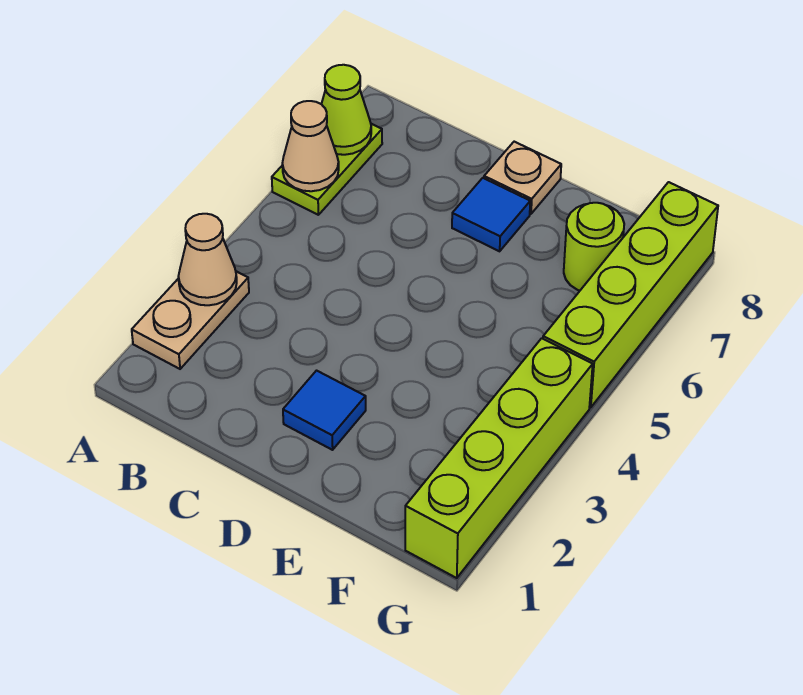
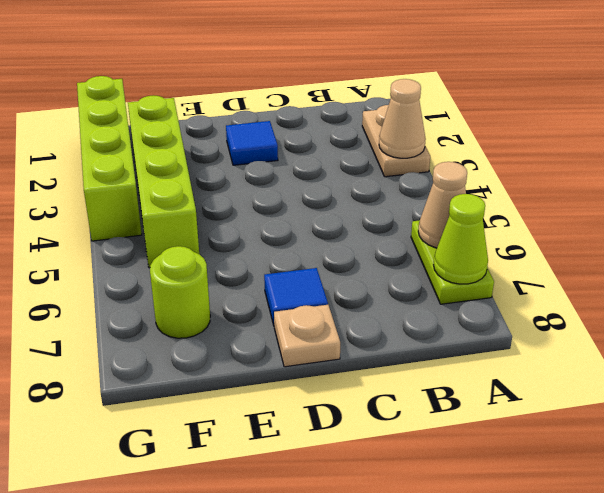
lime brick G5:G8 level 1 -> lime brick F2:F5 level 1

